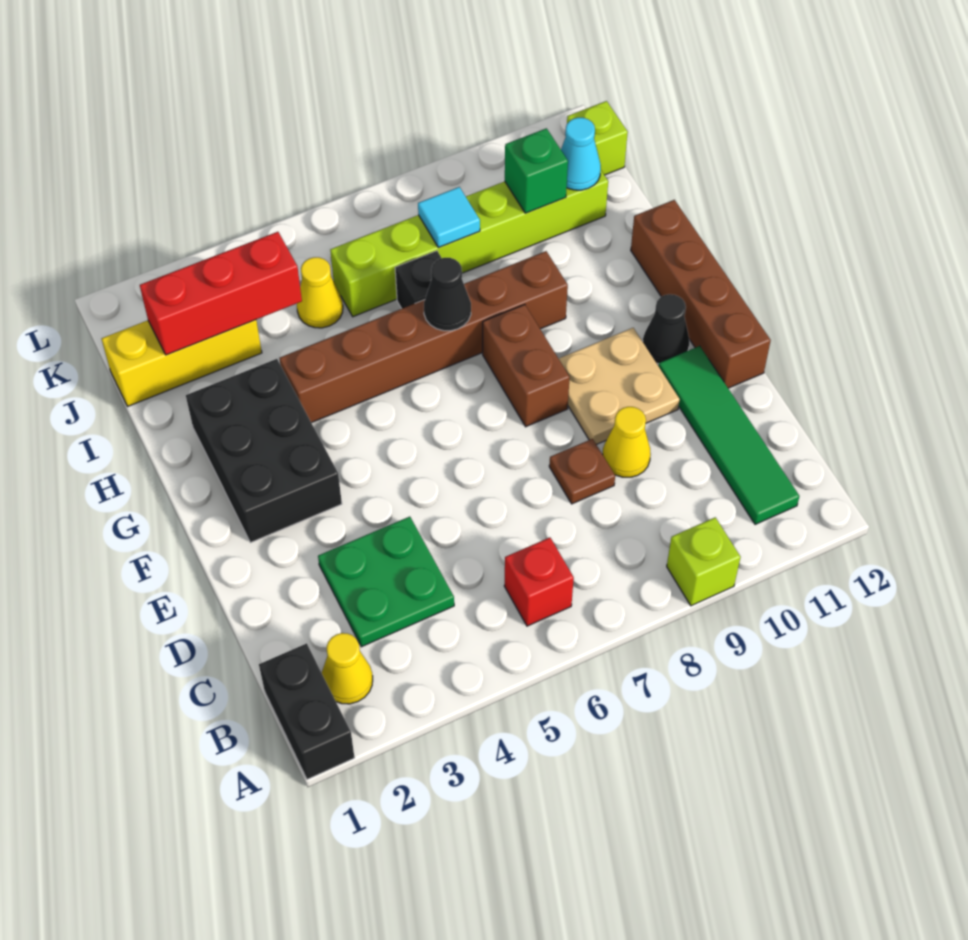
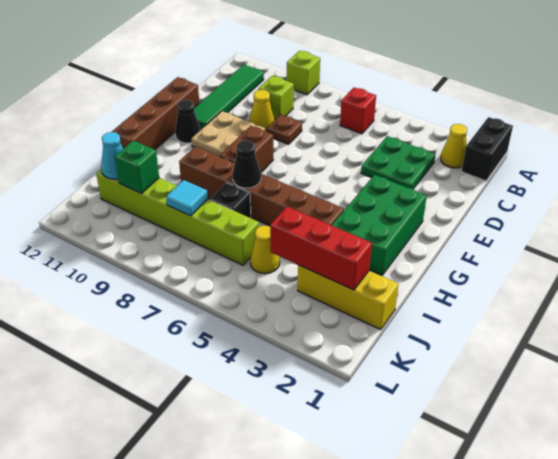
black brick F2:H3 level 1 -> green brick F2:H3 level 1
lime brick K12 level 1 -> lime brick C9 level 1

